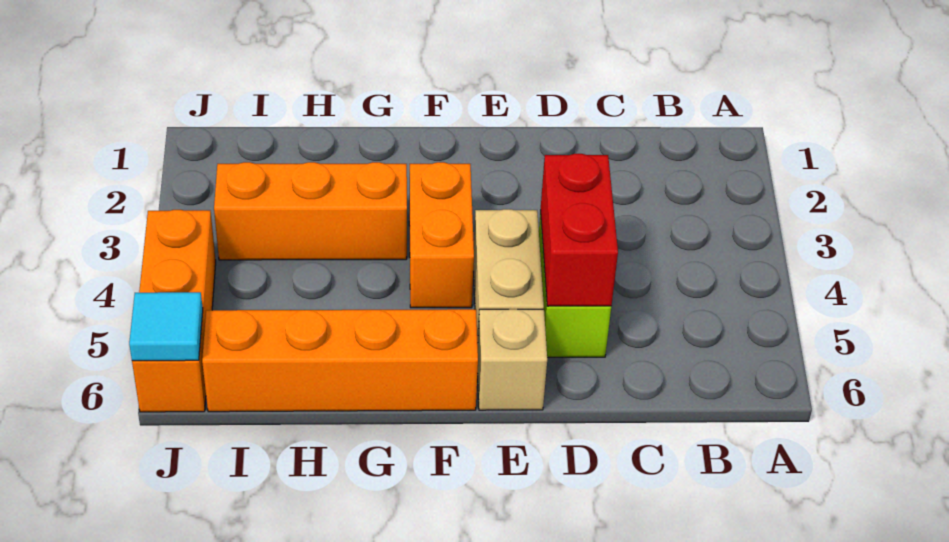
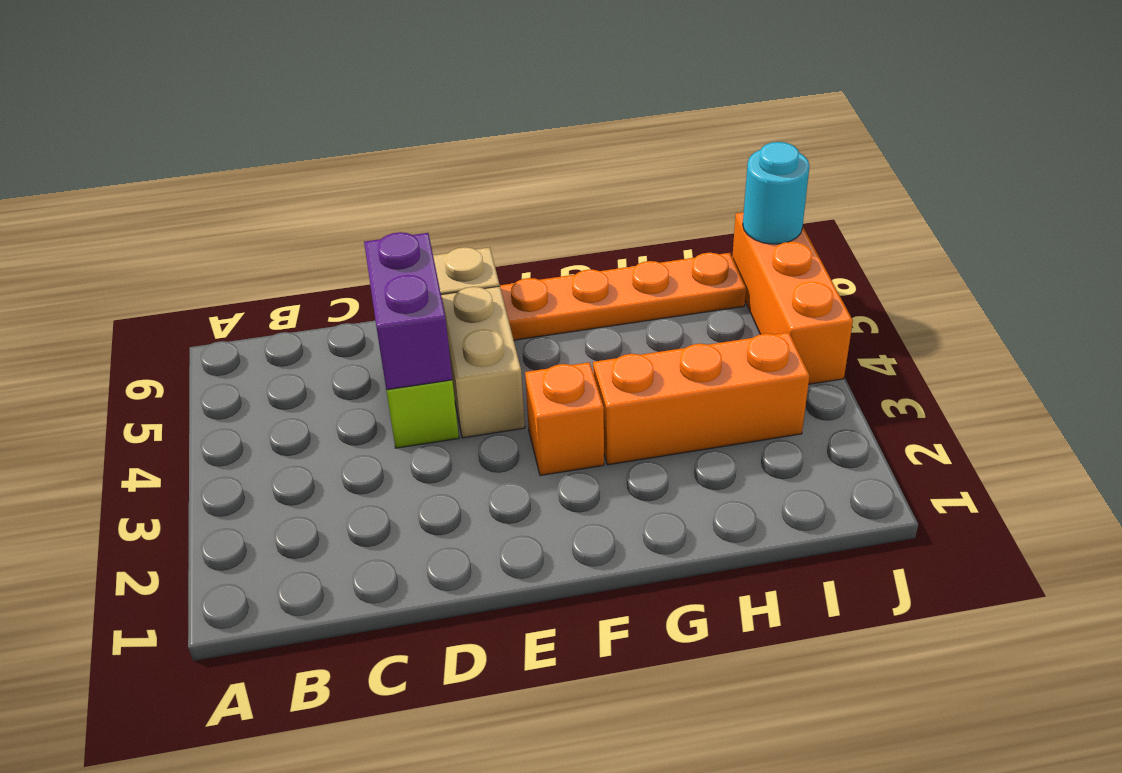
red brick D4:D5 level 2 -> purple brick D4:D5 level 2
orange brick F3:F4 level 1 -> orange brick F3 level 1
orange brick F6:I6 level 1 -> orange plate F6:I6 level 1
cyan tile J6 level 2 -> cyan round brick J6 level 2

